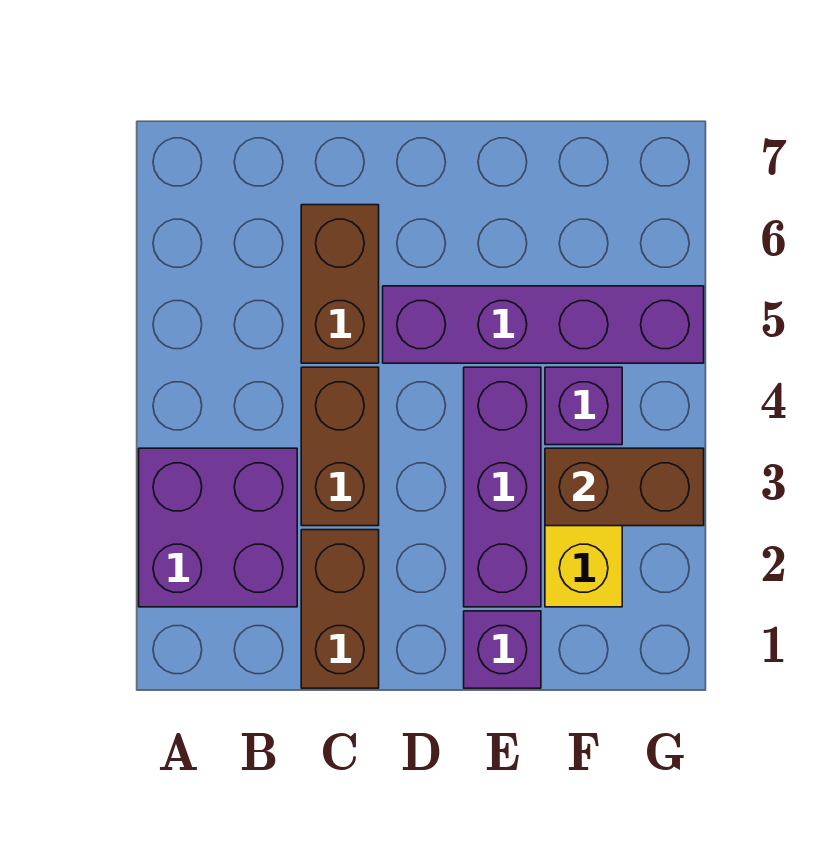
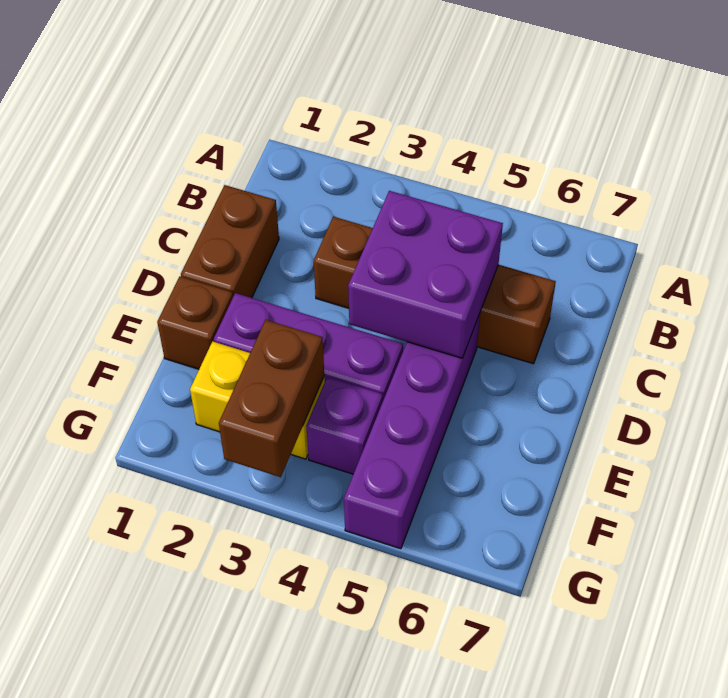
purple brick A2:B3 level 1 -> purple brick C4:D5 level 2
brown brick C1:C2 level 1 -> brown brick C1:D1 level 1
purple brick E1 level 1 -> brown brick E1 level 1

